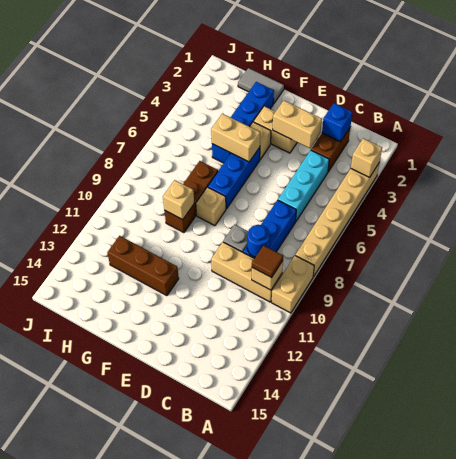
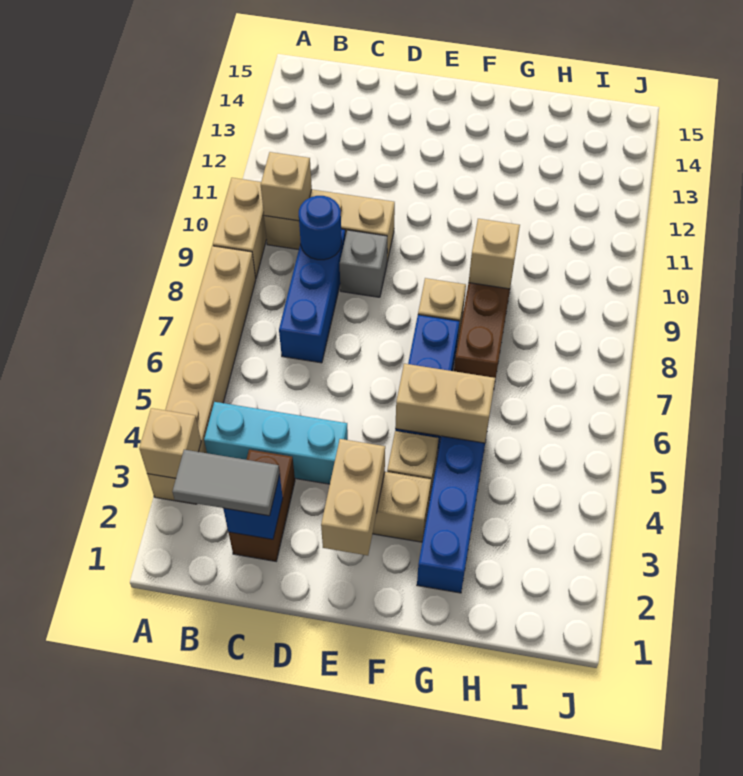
brown tile B10 level 3 -> none
cyan brick C4:C6 level 1 -> cyan brick B4:D4 level 1
tan brick D3:E3 level 2 -> tan brick E2:E3 level 2
brown brick F12:H12 level 1 -> none
grey tile G1:H1 level 1 -> grey tile B2:C2 level 3

